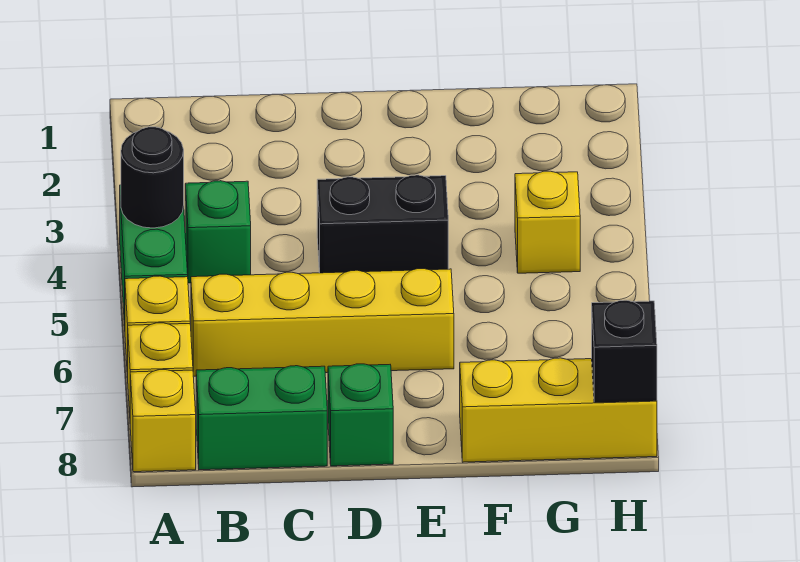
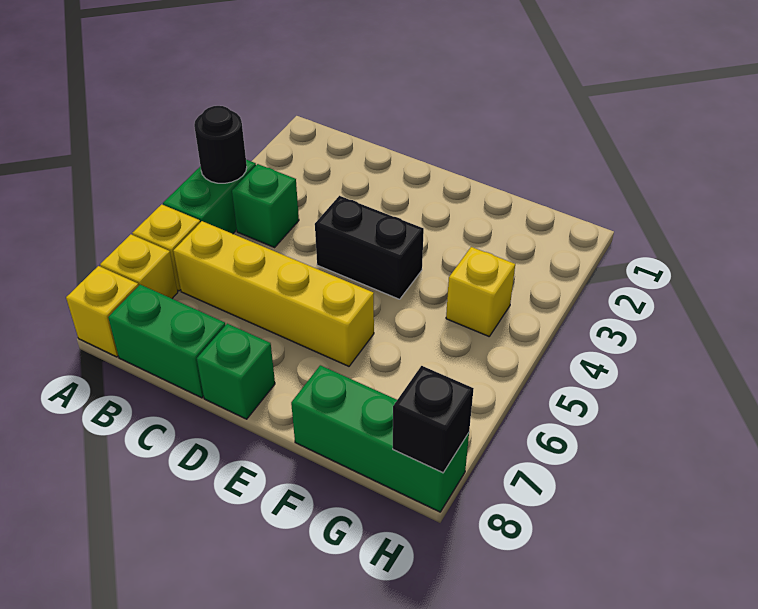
yellow brick F8:H8 level 1 -> green brick F8:H8 level 1

